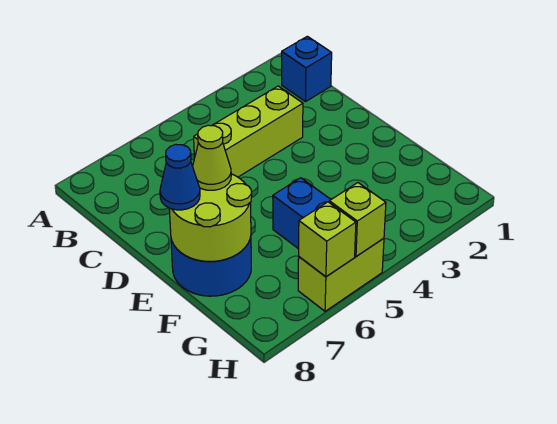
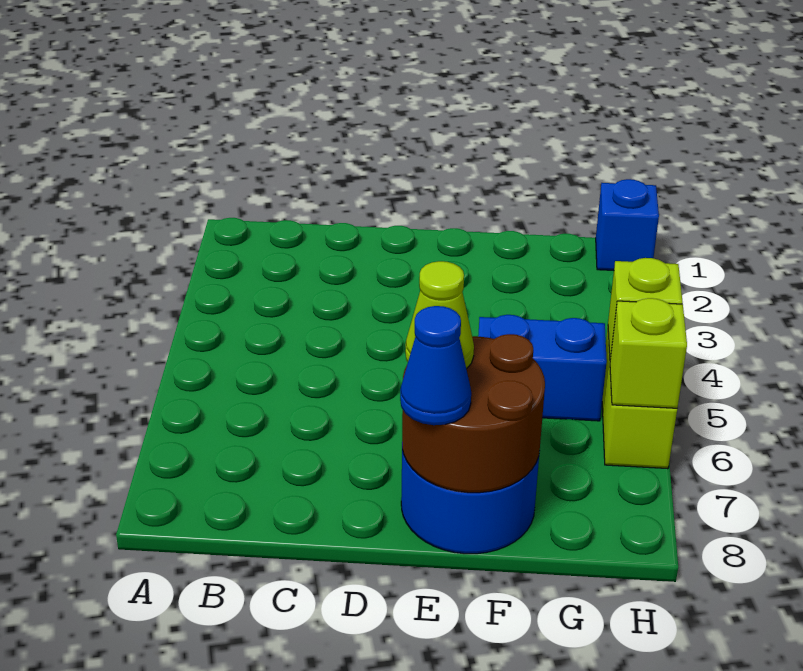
blue brick B1 level 1 -> blue brick H1 level 1
lime brick C3:C5 level 1 -> none
lime round brick E7:F8 level 2 -> brown round brick E7:F8 level 2

